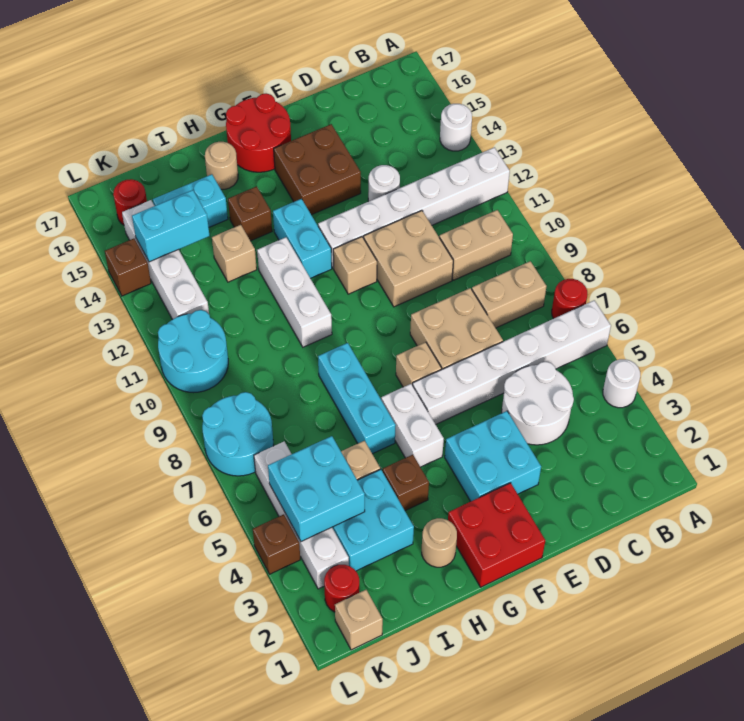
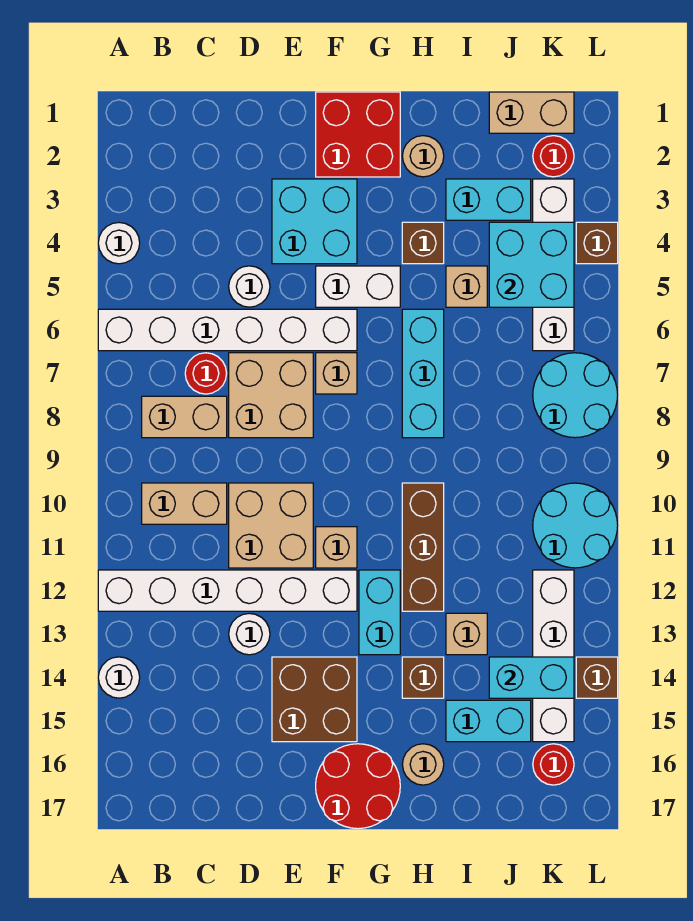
red round brick A7 level 1 -> red round brick C7 level 1
white round brick C4:D5 level 1 -> white round brick D5 level 1
white brick G5:G6 level 1 -> white brick F5:G5 level 1
white brick H10:H12 level 1 -> brown brick H10:H12 level 1
cyan brick I3:J4 level 1 -> cyan brick I3:J3 level 1
tan brick K1 level 1 -> tan brick J1:K1 level 1

